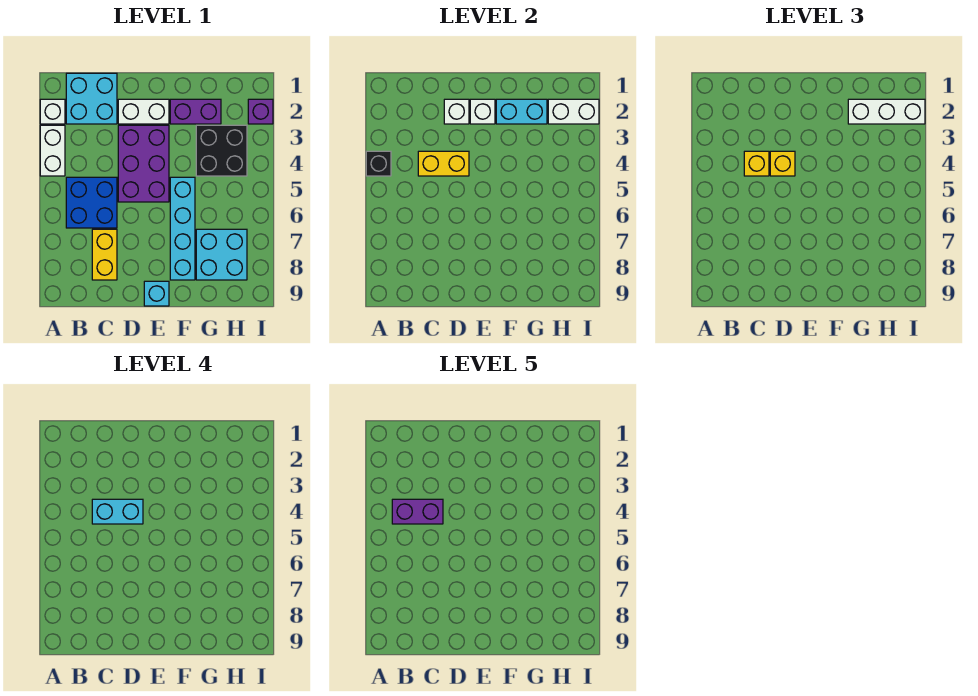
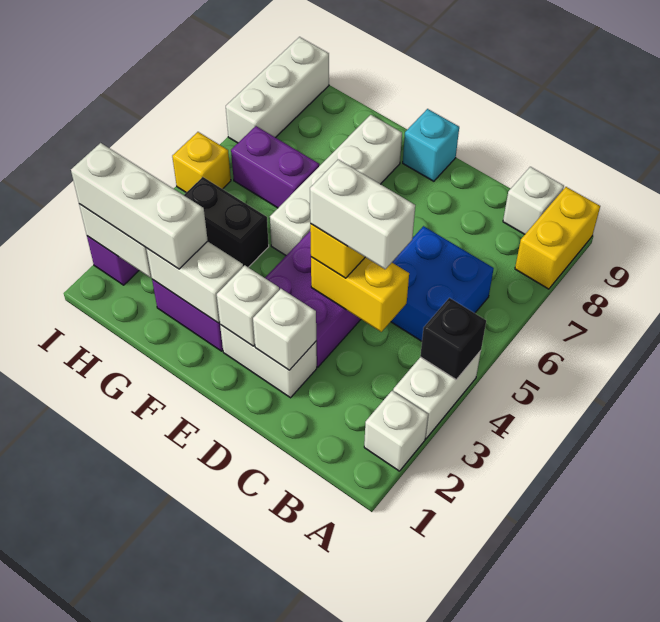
cyan brick B1:C2 level 1 -> none
purple brick B4:C4 level 5 -> purple brick G6:H6 level 1
none -> white brick B9 level 1
yellow brick C4 level 3 -> yellow brick I5 level 1
cyan brick C4:D4 level 4 -> white brick C4:D4 level 4
yellow brick C7:C8 level 1 -> yellow brick A8:A9 level 1
cyan brick F2:G2 level 2 -> white brick F2:G2 level 2
cyan brick F5:F8 level 1 -> white brick F5:F8 level 1
black brick G3:H4 level 1 -> black brick G4:H4 level 1
cyan brick G7:H8 level 1 -> none
none -> white brick I7:I9 level 1

